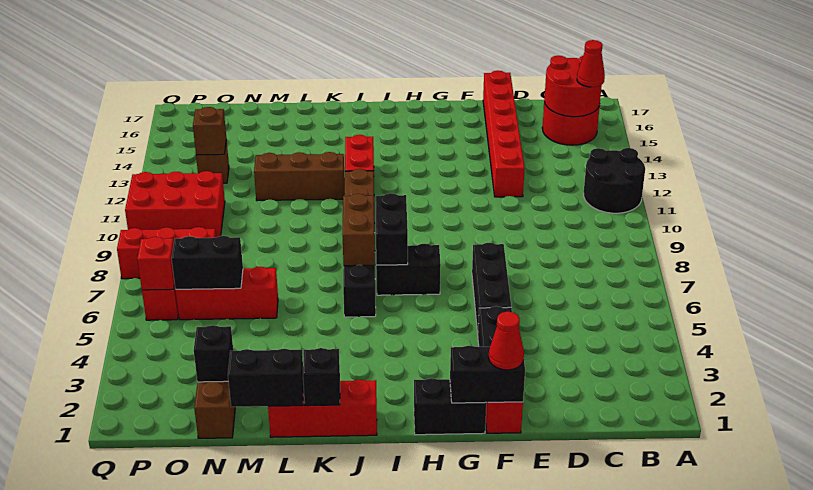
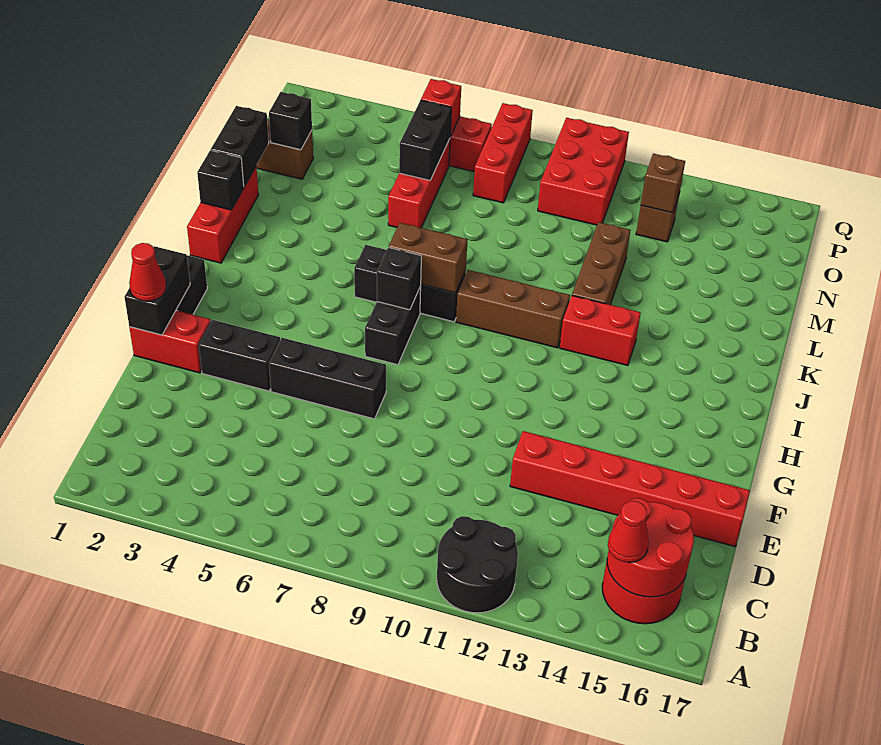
black brick I7:I8 level 2 -> black brick I7 level 2

